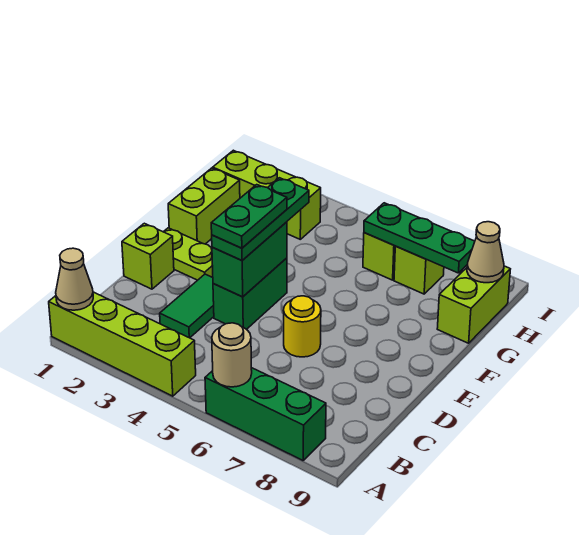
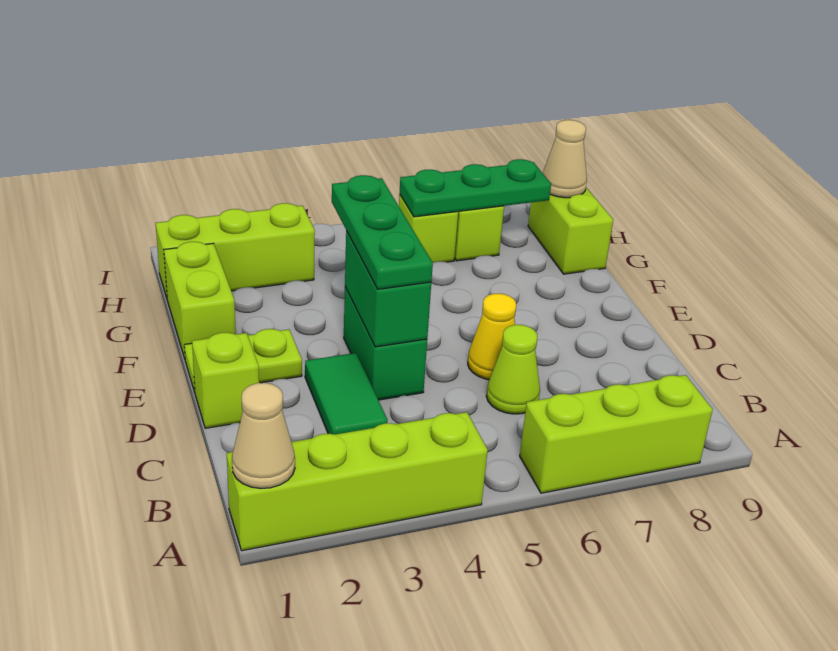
green brick A6:A8 level 1 -> lime brick A6:A8 level 1
tan round brick A6 level 2 -> none
none -> lime cone C6 level 1
green plate D4:E4 level 4 -> none
yellow round brick D6 level 1 -> yellow cone D6 level 1

